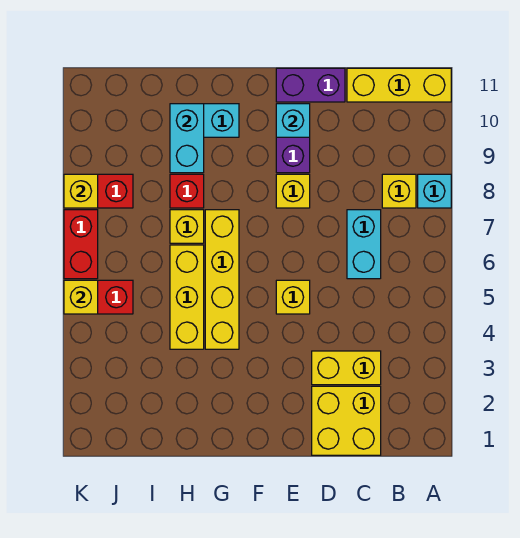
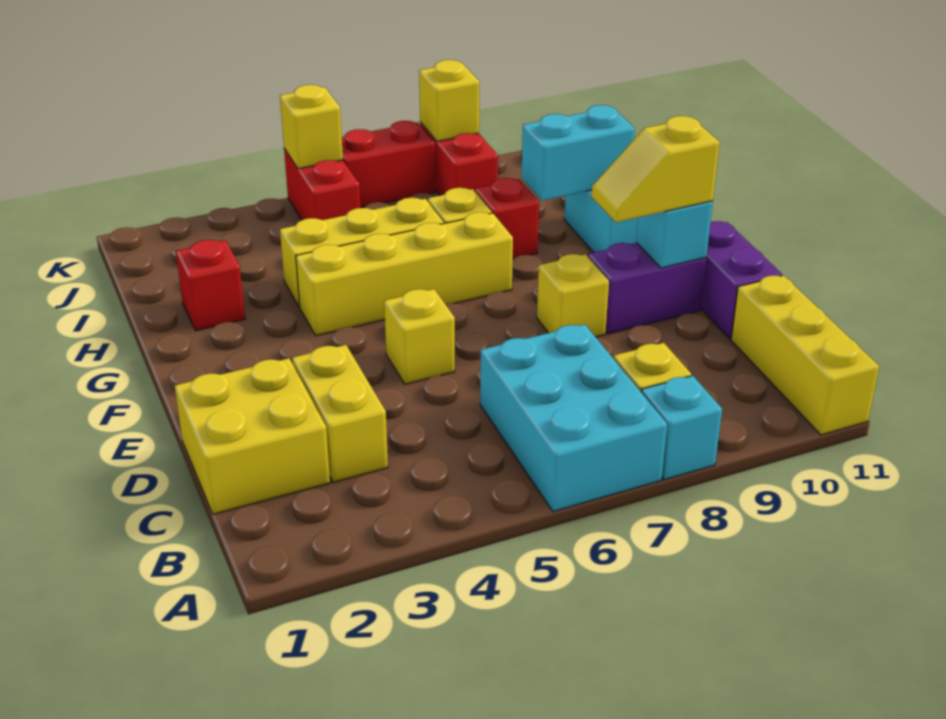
cyan brick C6:C7 level 1 -> cyan brick A6:C7 level 1
none -> yellow slope E9:E10 level 3 top 10
none -> red brick H2 level 1

